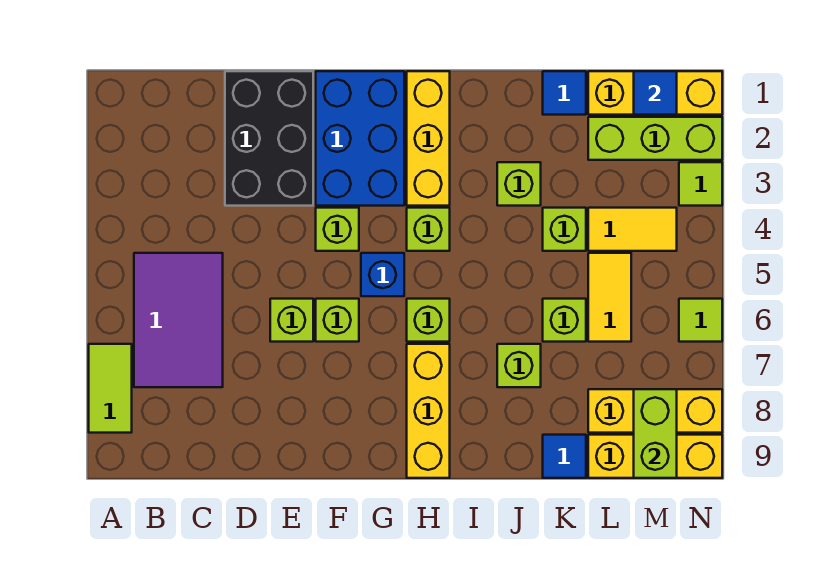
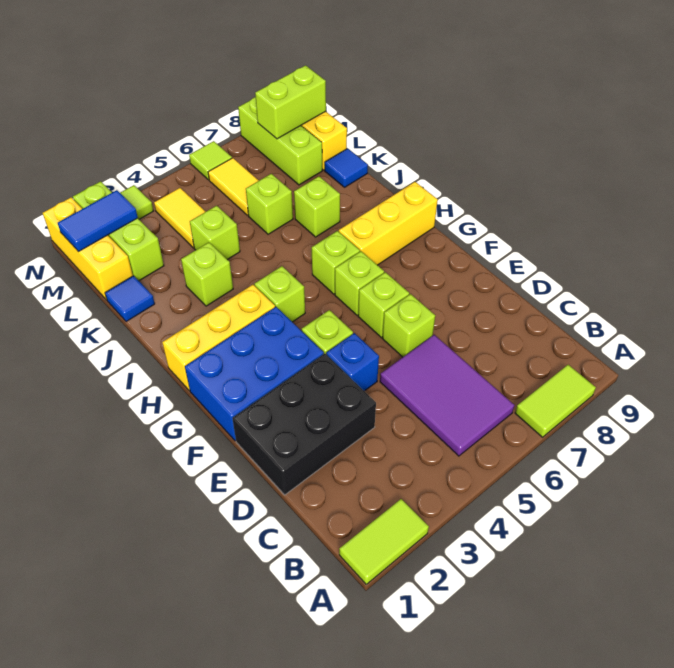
none -> lime tile A1:A2 level 1
purple tile B5:C7 level 1 -> purple tile B5:D6 level 1
blue brick G5 level 1 -> blue brick E4 level 1
none -> lime brick G6 level 1
yellow tile L5:L6 level 1 -> yellow tile L6:M6 level 1
yellow brick L8:N8 level 1 -> lime brick L8:N8 level 1
blue tile M1 level 2 -> blue tile M1:M2 level 2

